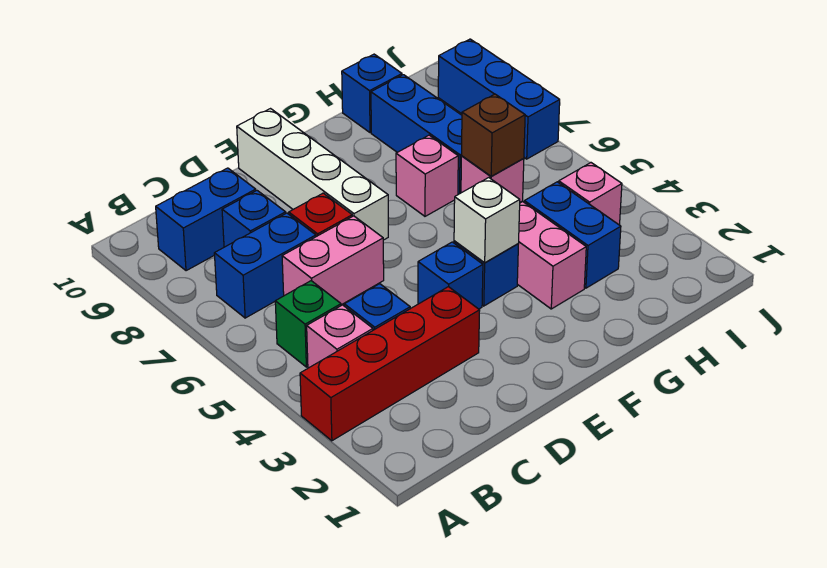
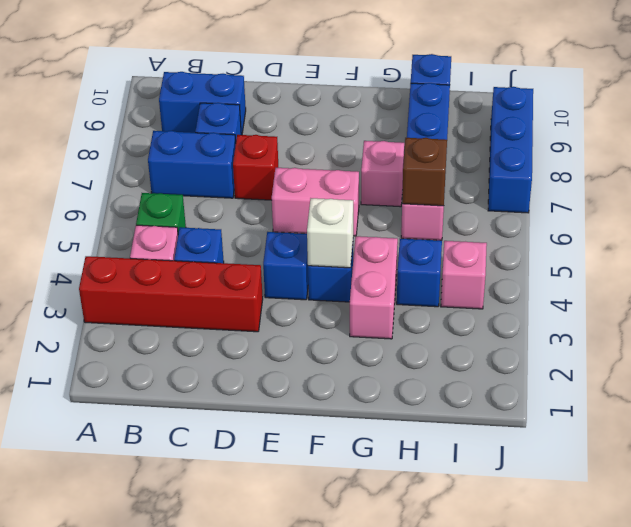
pink brick C6:D6 level 1 -> pink brick E6:F6 level 1
white brick E7:E10 level 1 -> none
blue brick H3:H4 level 1 -> blue brick H4 level 1

